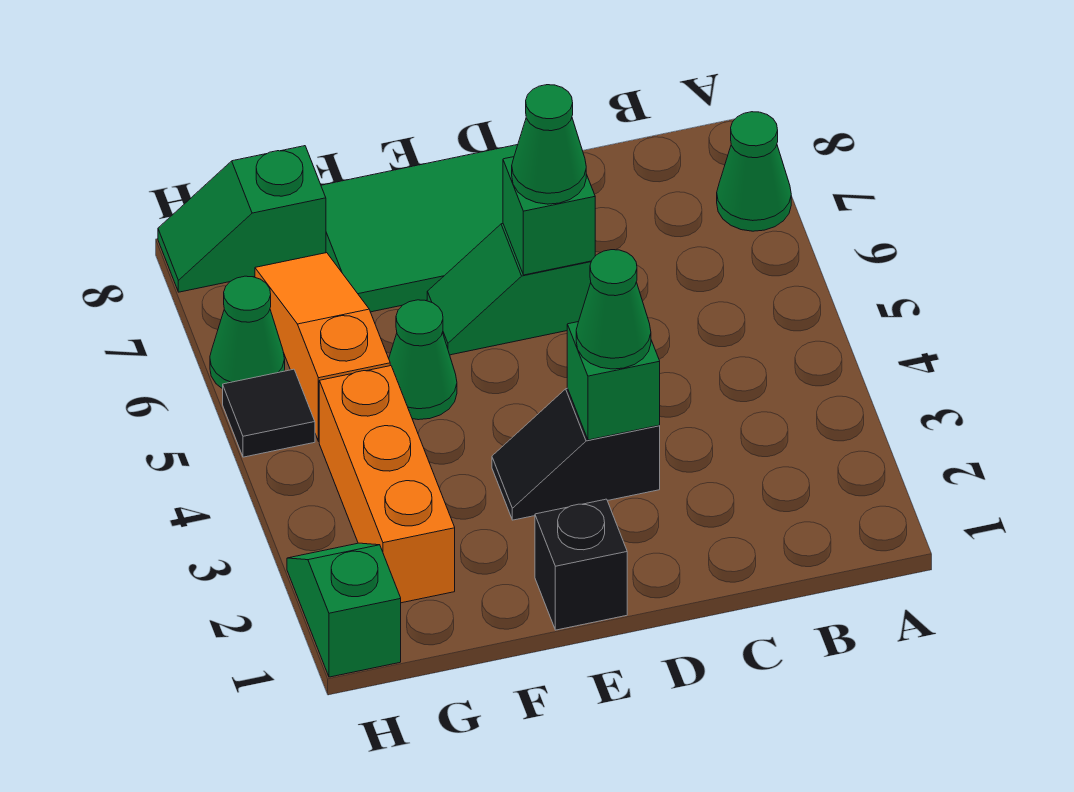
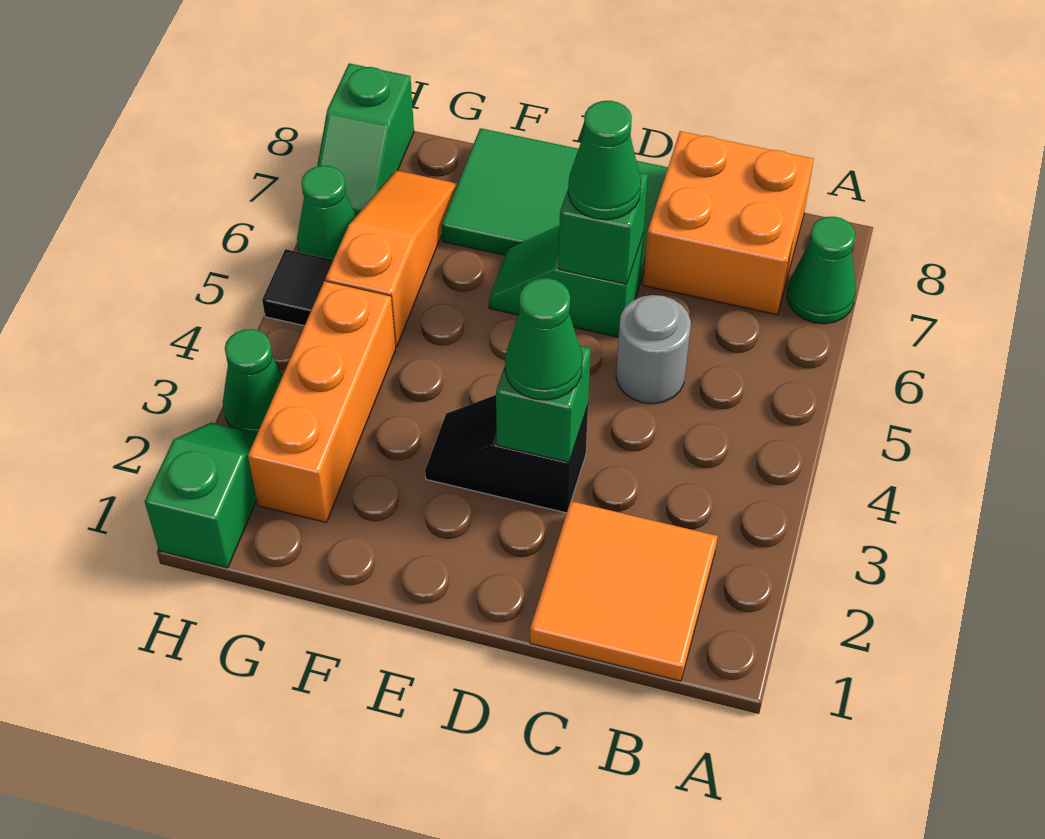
none -> orange tile B1:C2 level 1
none -> orange brick B7:C8 level 1
none -> grey round brick C5 level 1
black brick E1 level 1 -> none
green cone F5 level 1 -> green cone H3 level 1
green slope G8:H8 level 1 top G -> green slope H7:H8 level 1 top 8

